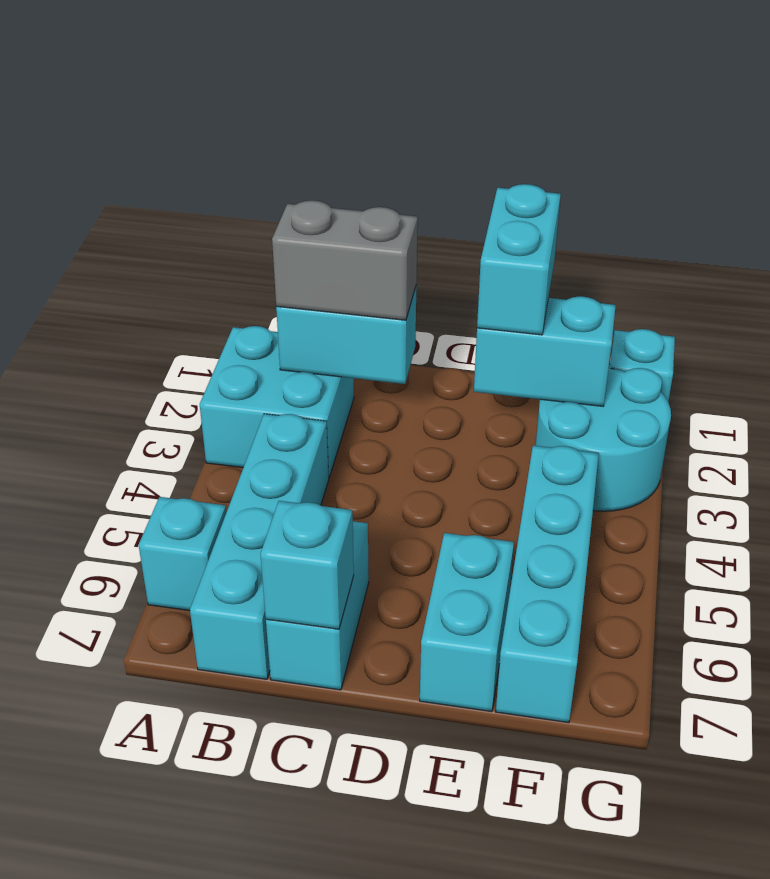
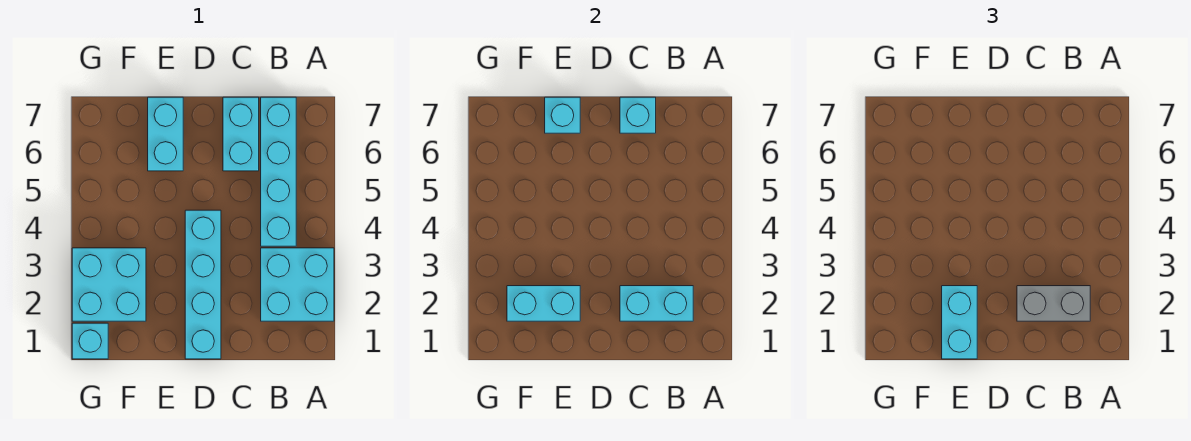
cyan brick A6 level 1 -> cyan brick E7 level 2
cyan round brick F2:G3 level 1 -> cyan brick F2:G3 level 1
cyan brick F4:F7 level 1 -> cyan brick D1:D4 level 1

